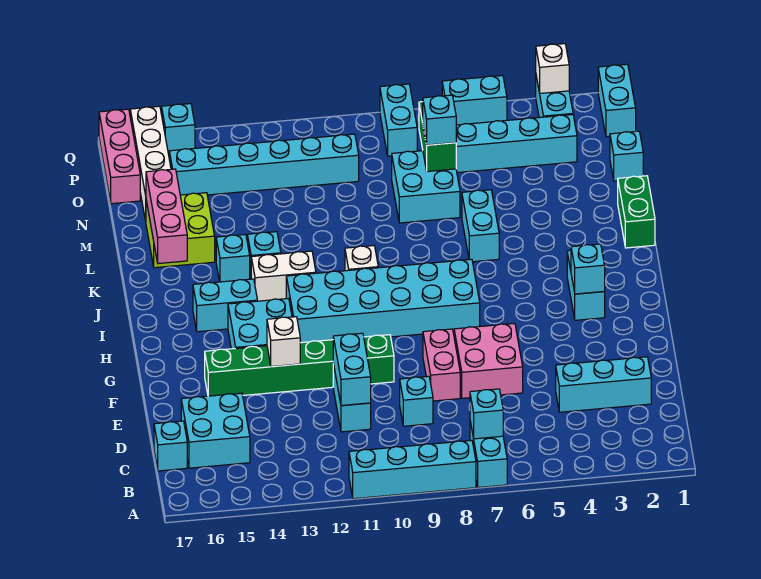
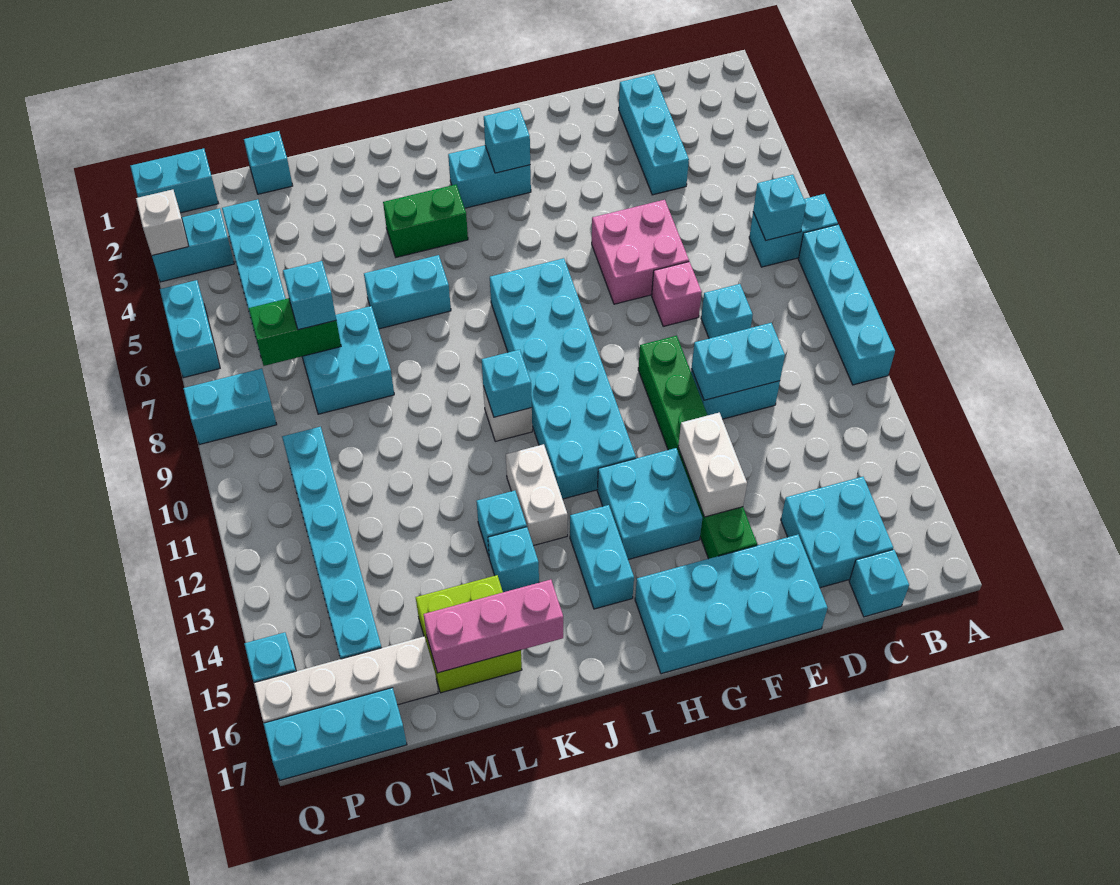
pink brick E8:F8 level 1 -> pink brick E8 level 1
none -> cyan brick E16:H17 level 1
white brick F13 level 2 -> white brick F13:F14 level 2
none -> cyan brick J10 level 2
green brick K1:L1 level 1 -> green brick J4:K4 level 1
pink brick O17:Q17 level 1 -> cyan brick O17:Q17 level 1

